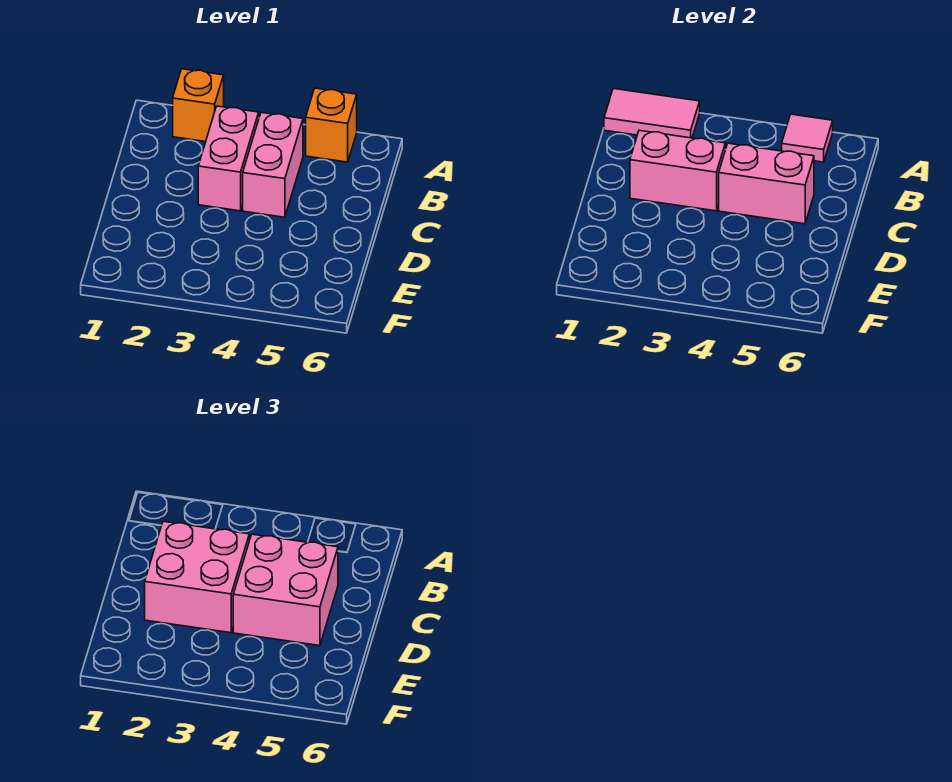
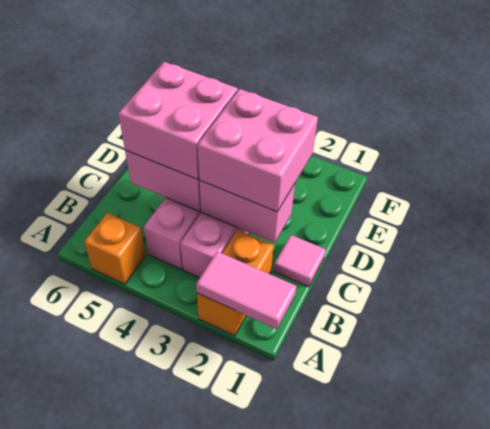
orange brick A2 level 1 -> orange brick A2:B2 level 1
pink tile A5 level 2 -> pink tile C1 level 1

